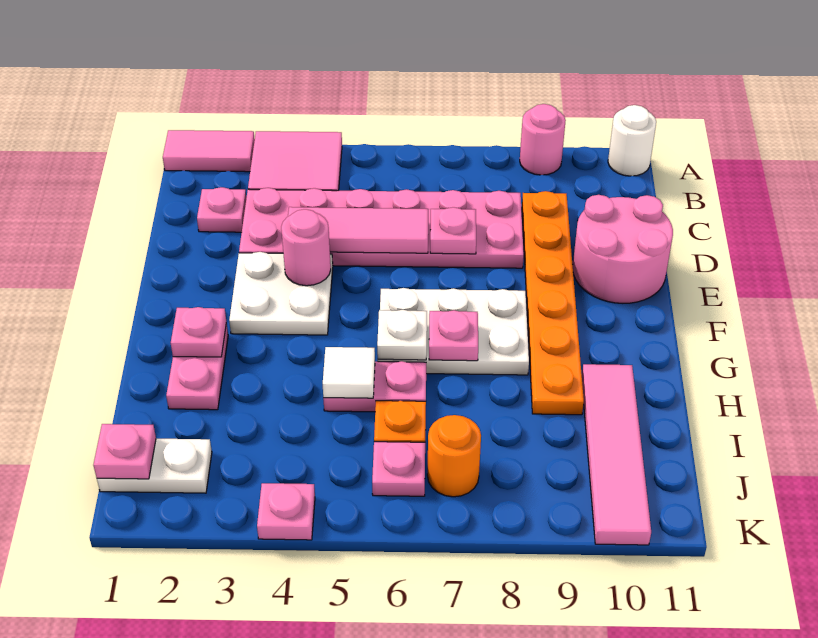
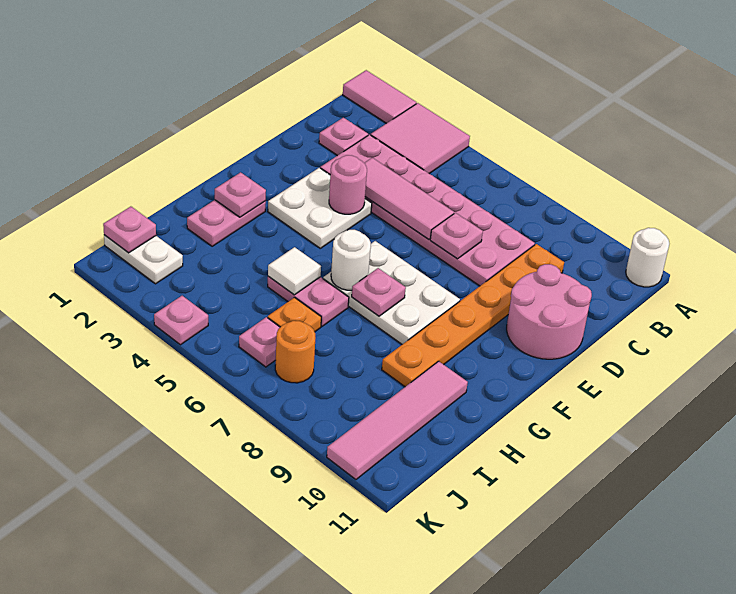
pink round brick A9 level 1 -> none
white plate G6 level 2 -> white round brick G6 level 2

